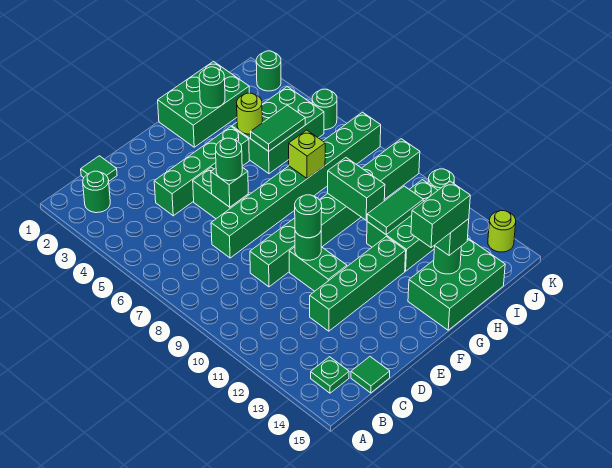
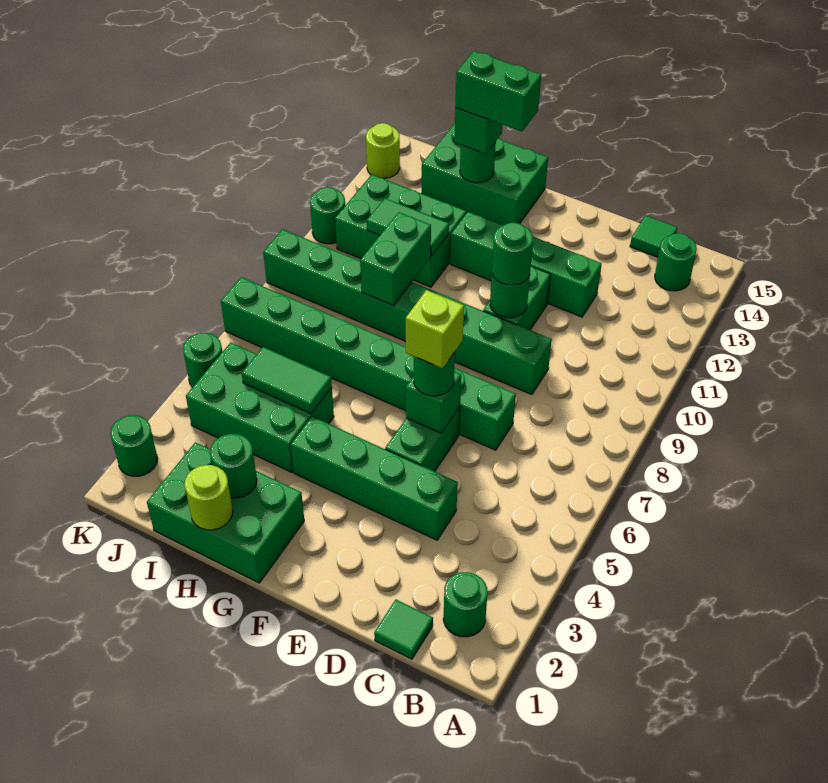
green plate B14 level 1 -> green round brick B14 level 1
lime round brick H4 level 2 -> lime round brick H1 level 2
lime brick H7 level 2 -> lime brick E6 level 4

